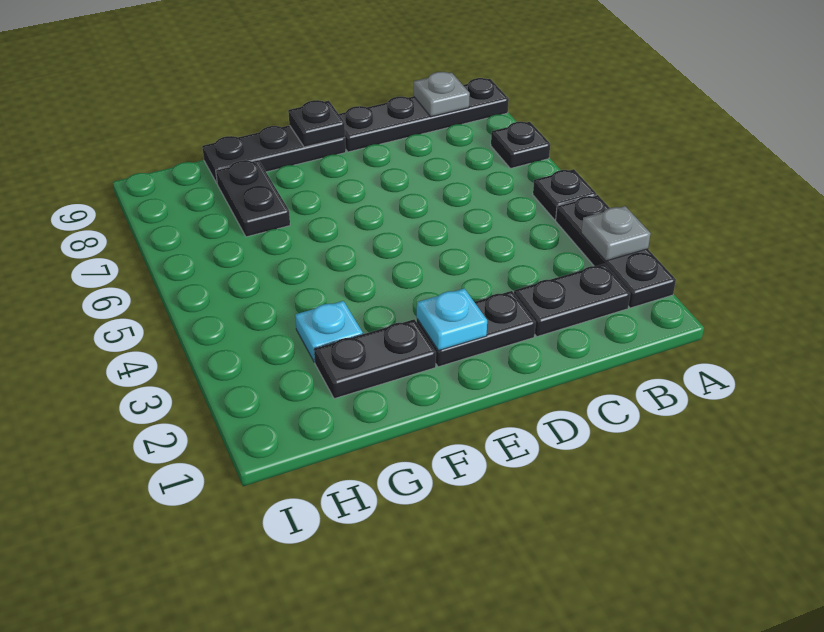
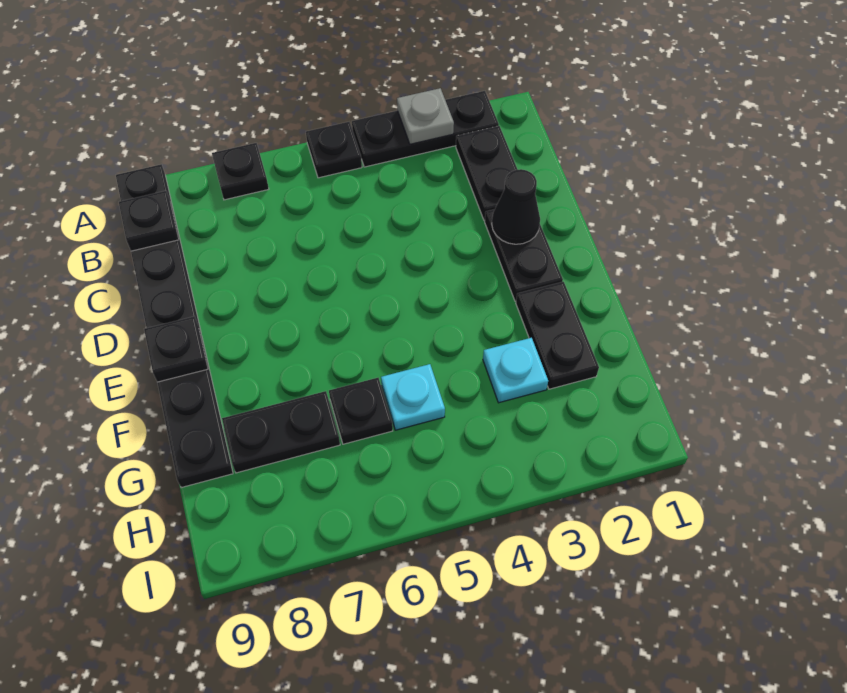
grey plate B9 level 2 -> black plate B9 level 2
none -> black cone D2 level 2
cyan plate E2 level 2 -> cyan plate G5 level 1
none -> black plate G6 level 1

